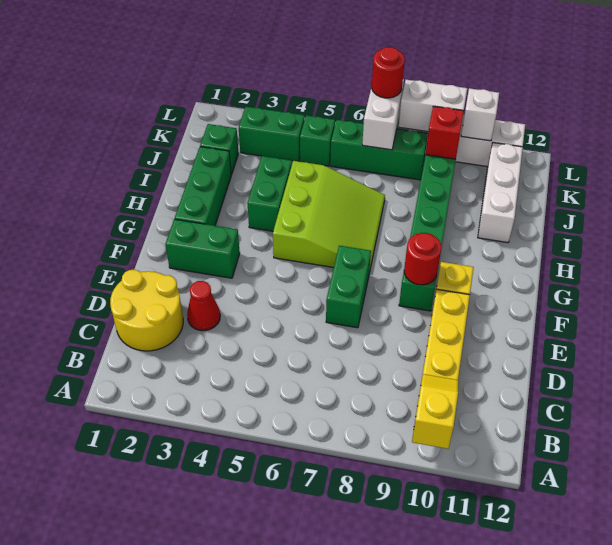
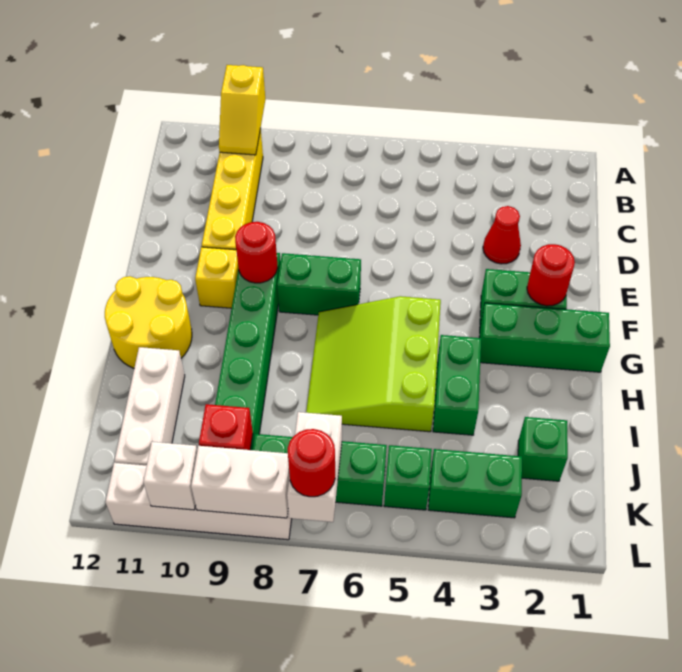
yellow round brick C1:D2 level 1 -> yellow round brick G11:H12 level 1
green brick E7:F7 level 1 -> green brick F7:F8 level 1
none -> red round brick F2 level 2
green brick G2:I2 level 1 -> green brick G1:G3 level 1

